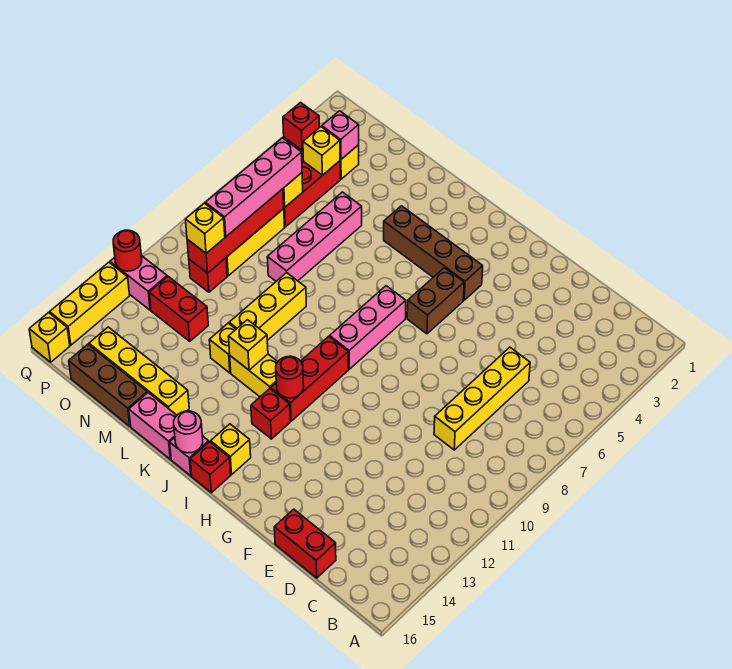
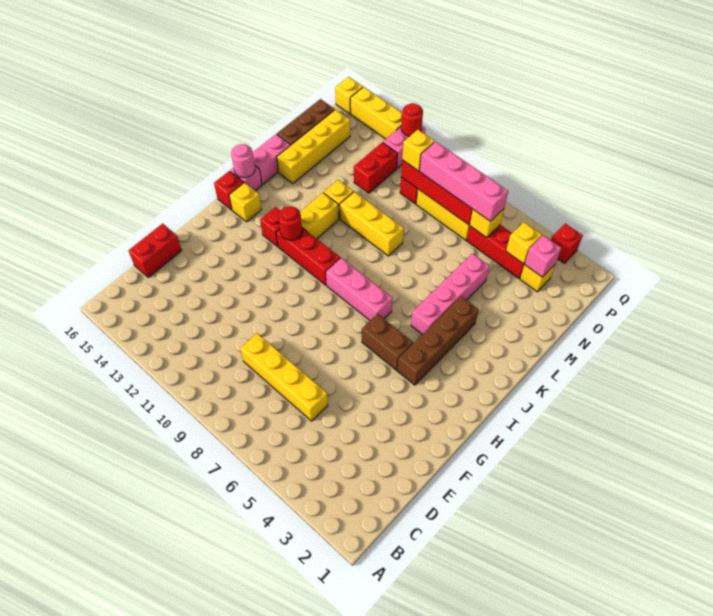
yellow brick K12 level 2 -> none
pink brick M5:M8 level 1 -> pink brick J5:M5 level 1

